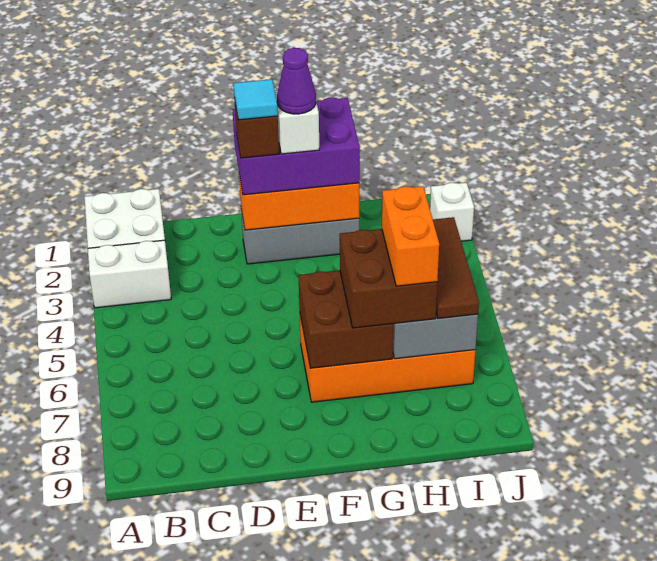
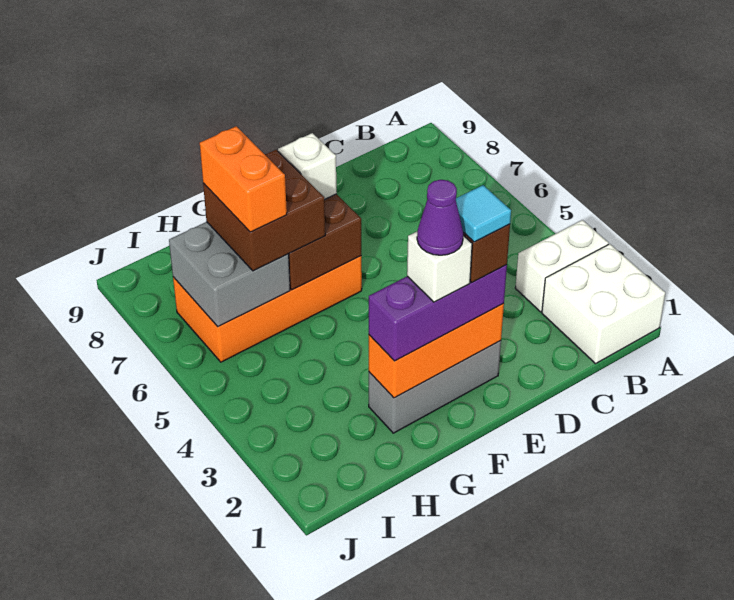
purple brick E1:G2 level 3 -> purple brick E2:G2 level 3
brown tile I5:I7 level 3 -> none
white brick J2 level 1 -> white brick F7 level 3

